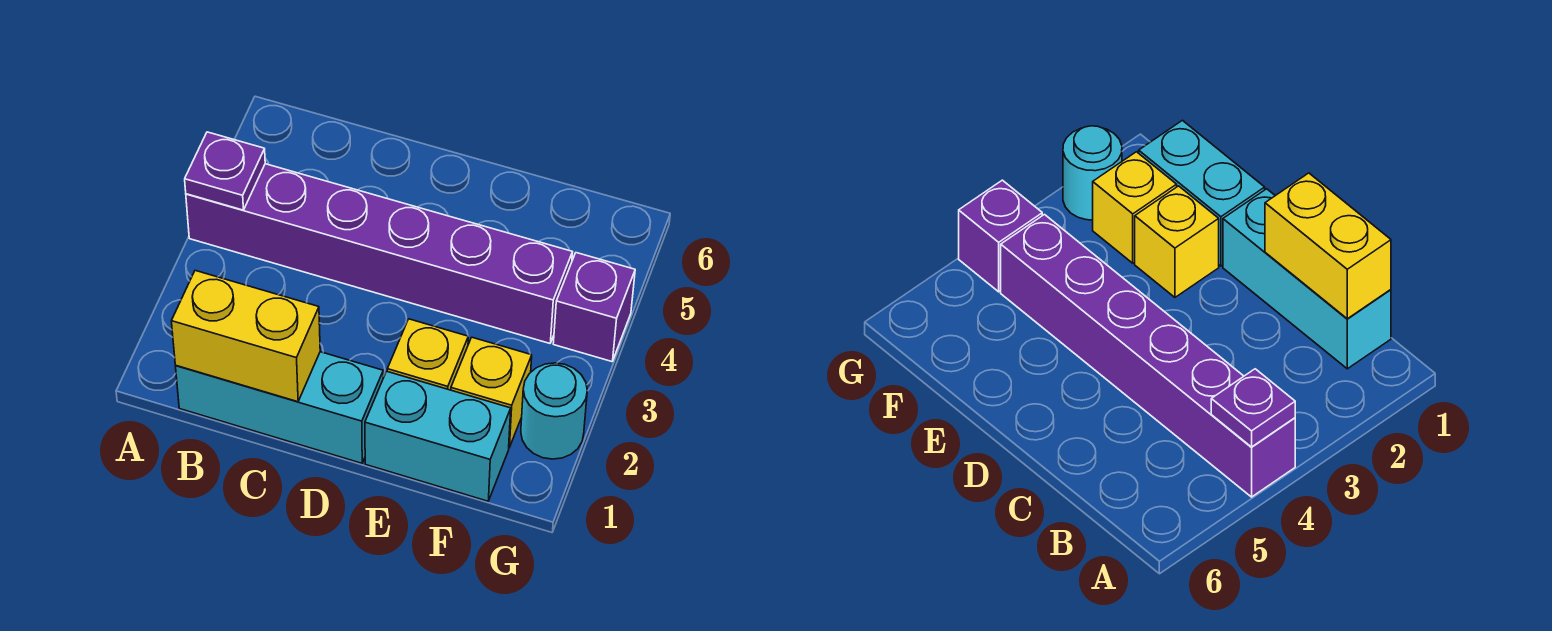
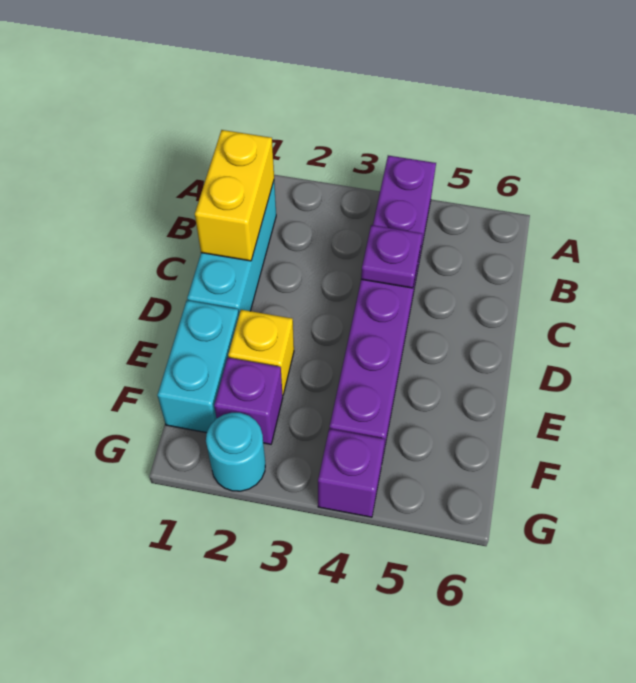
purple plate A4 level 2 -> purple plate C4 level 2
yellow brick F2 level 1 -> purple brick F2 level 1

